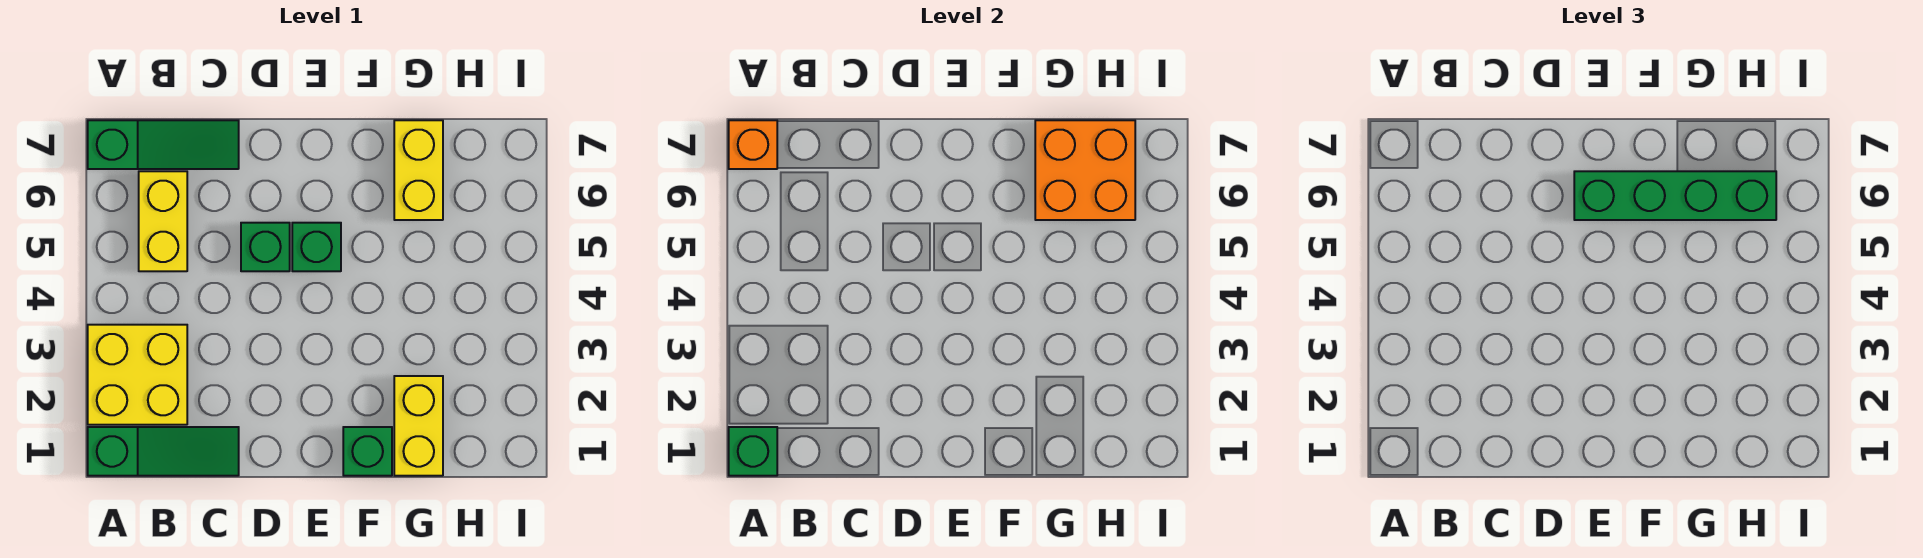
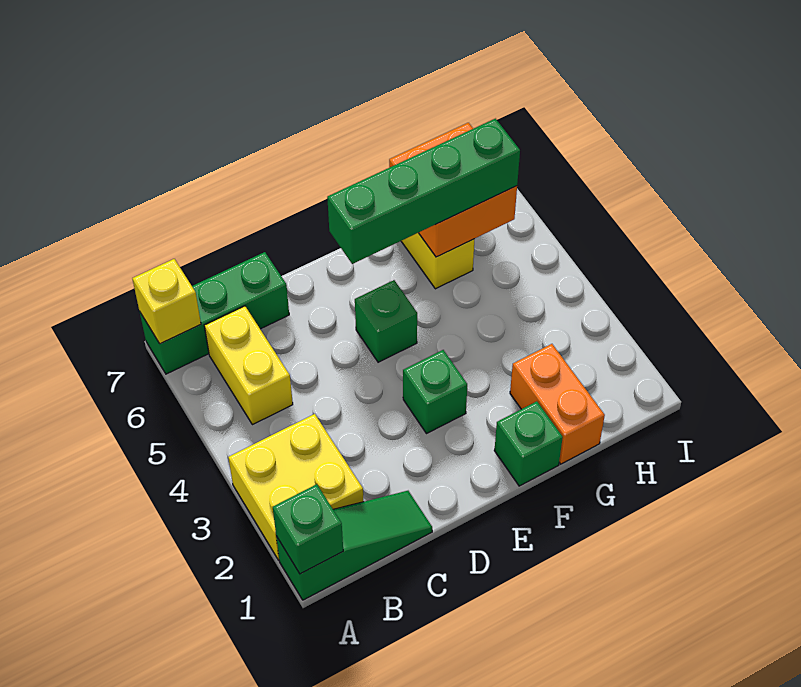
green slope A7:C7 level 1 top A -> green brick A7:C7 level 1
orange brick A7 level 2 -> yellow brick A7 level 2
green brick D5 level 1 -> green brick E3 level 1
yellow brick G1:G2 level 1 -> orange brick G1:G2 level 1

